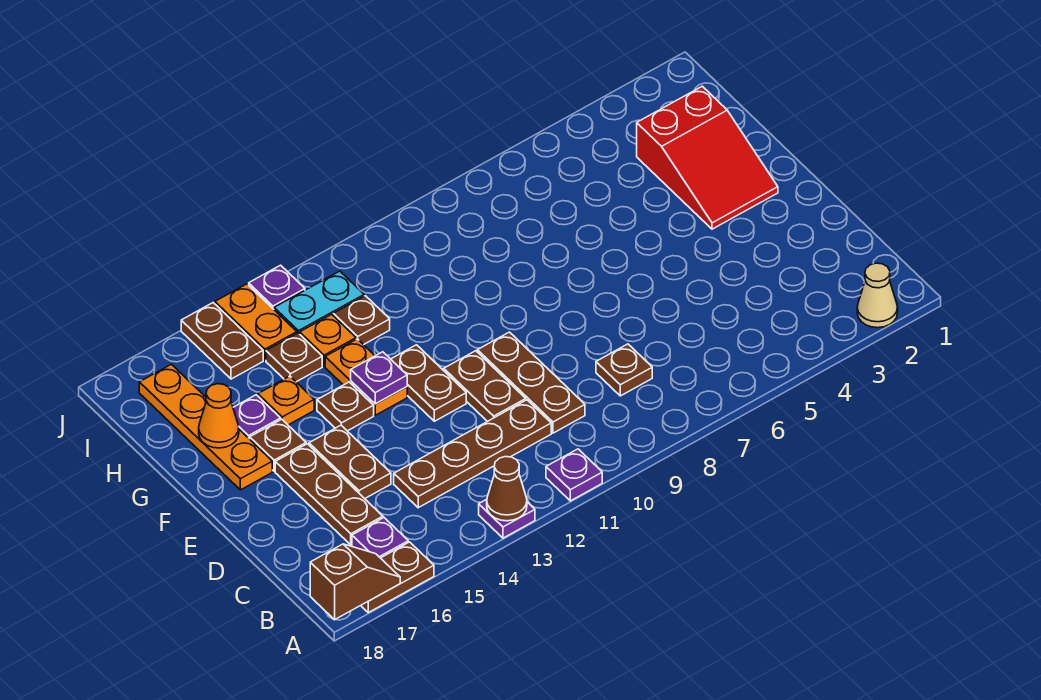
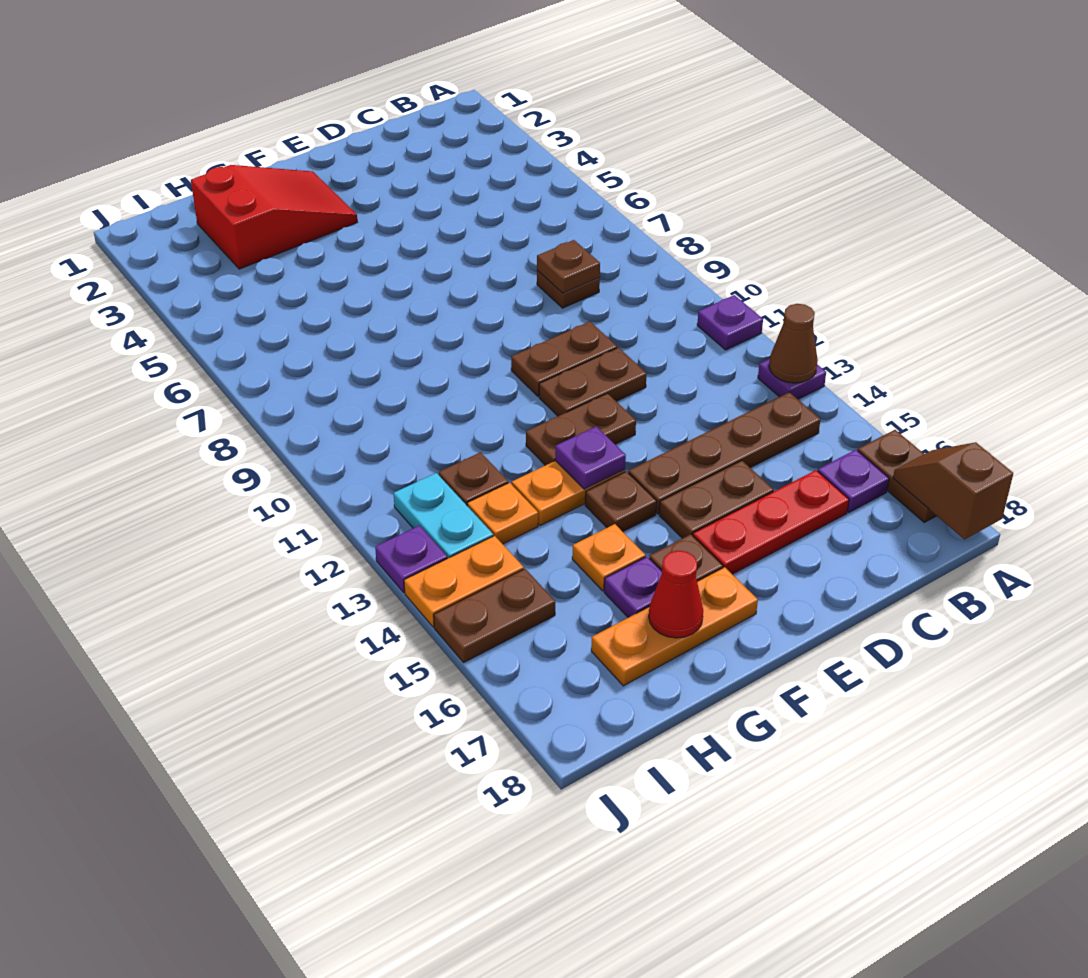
tan cone A2 level 1 -> none
brown plate C10:E10 level 1 -> brown plate D10:E10 level 1
brown plate C11:C14 level 1 -> brown plate B14:E14 level 1
brown plate C16:E16 level 1 -> red plate C16:E16 level 1
orange plate F17:I17 level 1 -> orange plate F17:H17 level 1
orange cone G17 level 2 -> red cone G17 level 2
brown plate H14 level 1 -> brown plate C8 level 2

